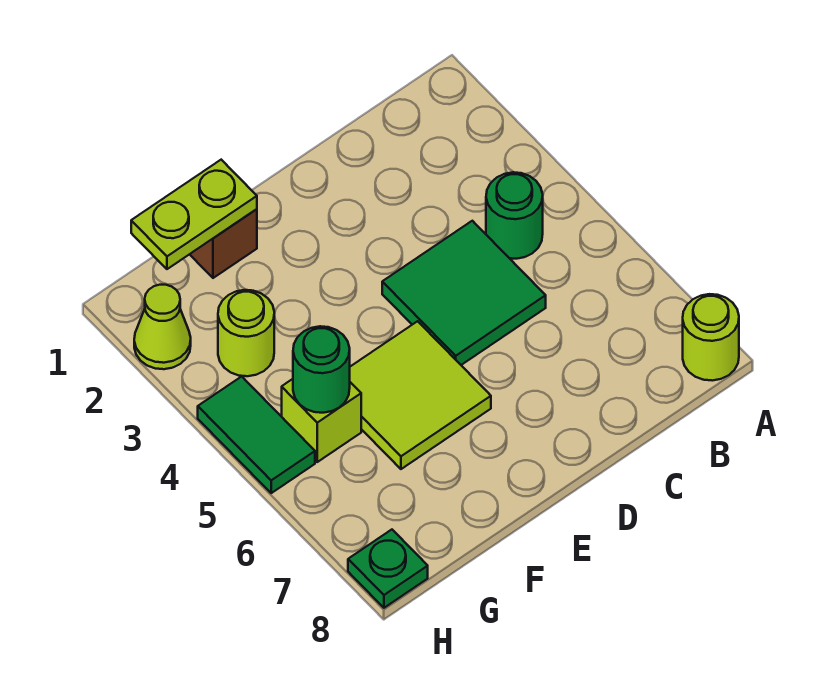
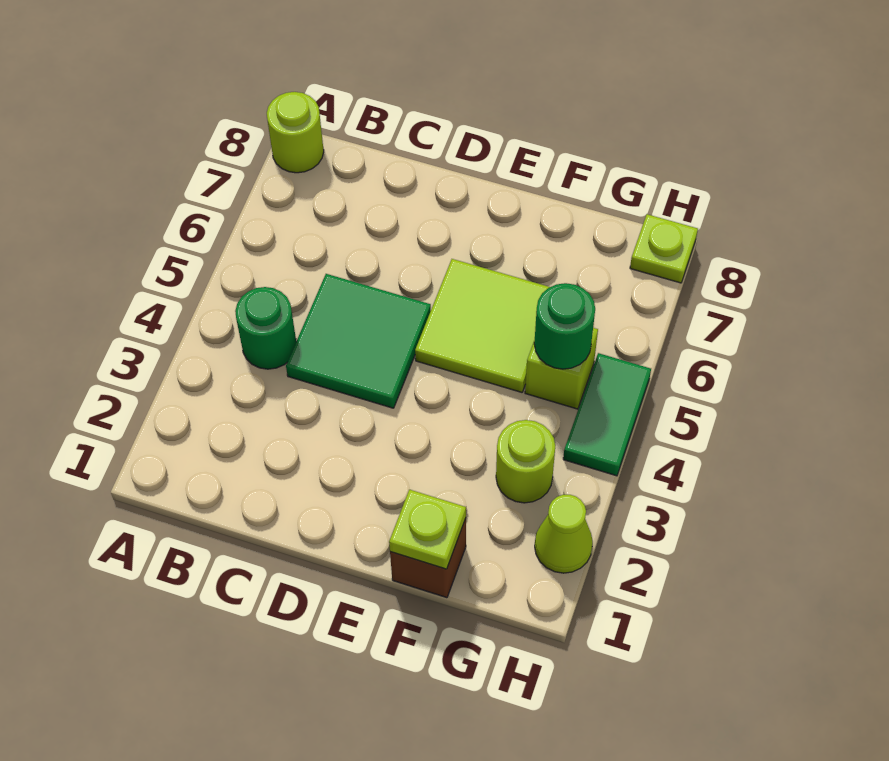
lime plate F1:G1 level 2 -> lime plate F1 level 2
green plate H8 level 1 -> lime plate H8 level 1

